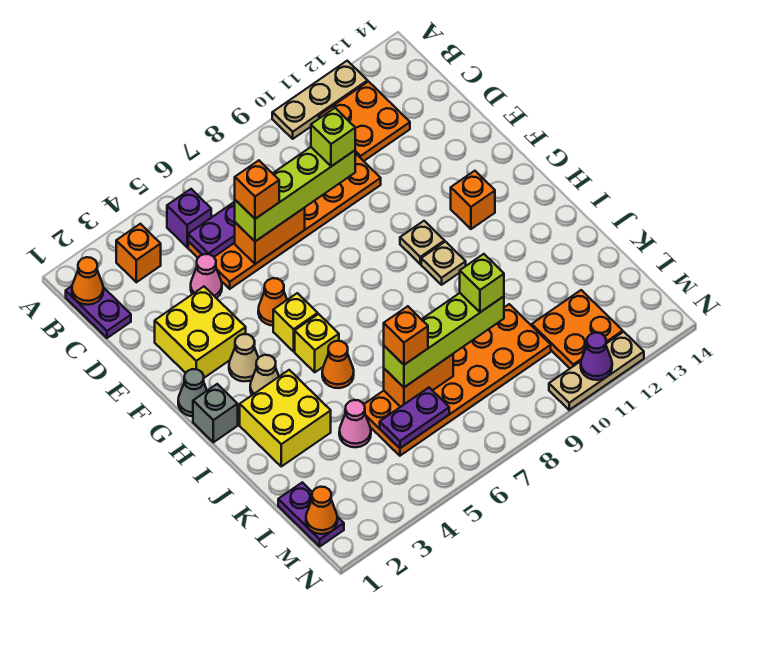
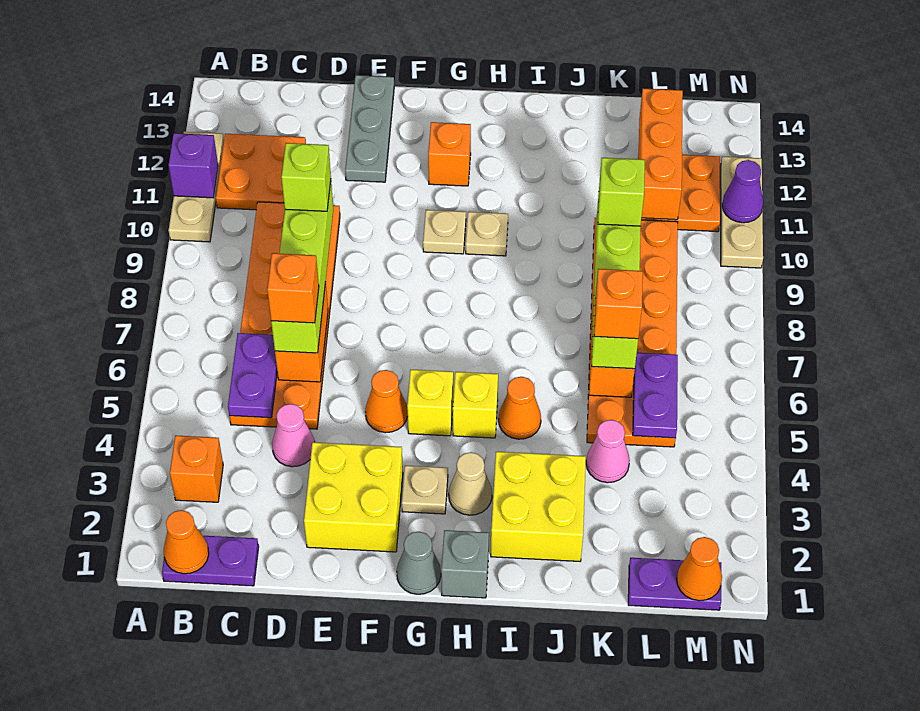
purple brick B5 level 1 -> purple brick A11 level 2
none -> grey plate E12:E14 level 1
tan cone G3 level 1 -> tan plate G3 level 1
none -> orange brick L11:L13 level 2

